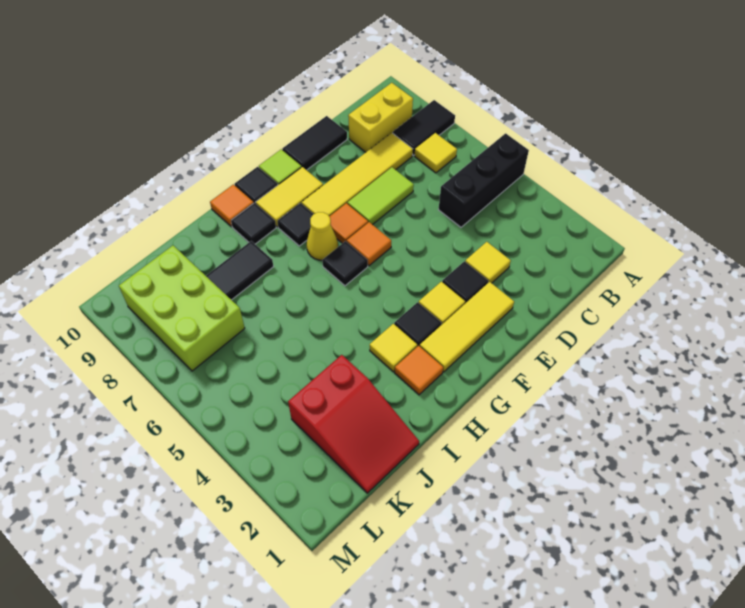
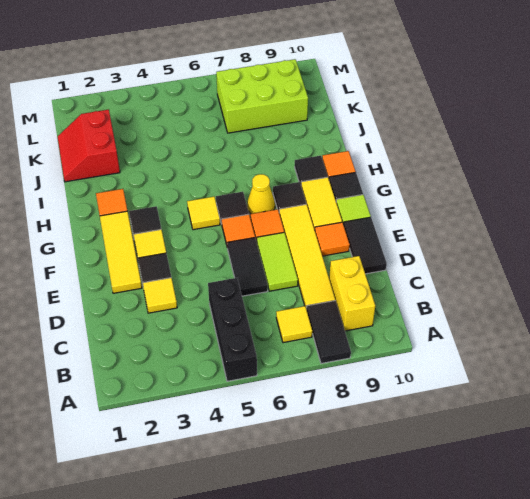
none -> orange tile E9 level 1
yellow tile H3 level 1 -> yellow tile G5 level 1
black tile I8:J8 level 1 -> black tile D6:E6 level 1
red slope J1:K3 level 1 top 3 -> red slope J1:K2 level 1 top 2

